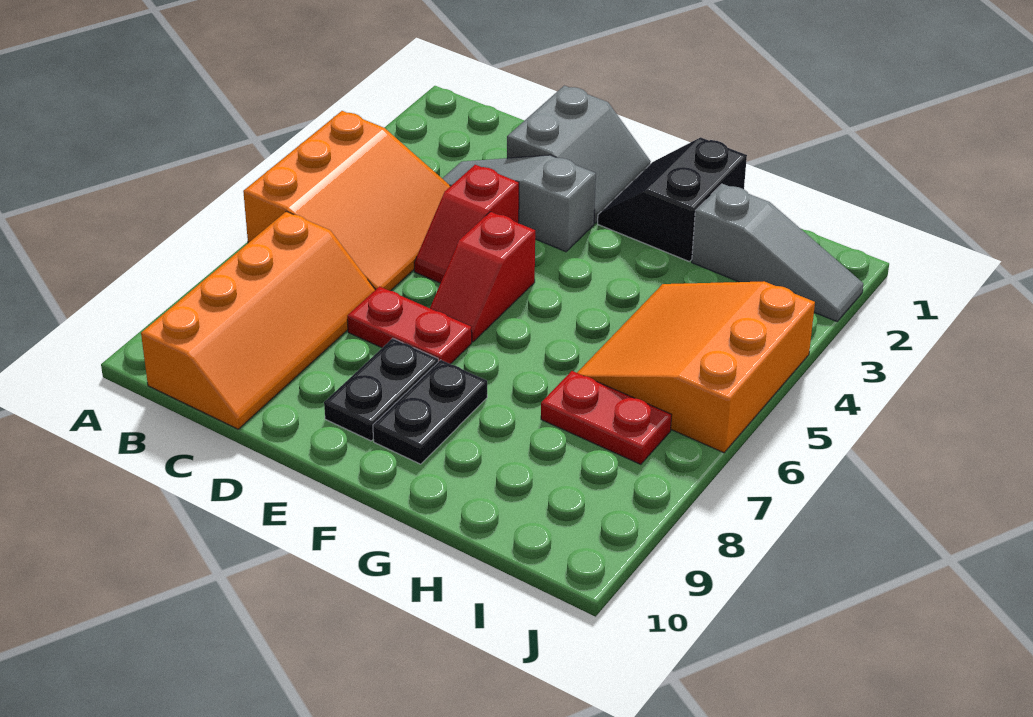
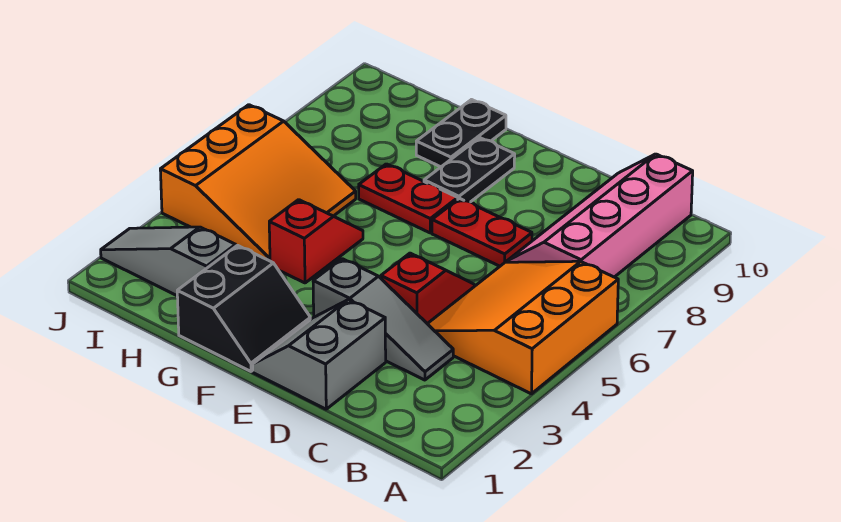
orange slope B7:C10 level 1 top B -> pink slope B7:C10 level 1 top B
red slope E5:E6 level 1 top 5 -> red slope G4:G5 level 1 top 4
black plate E8:E9 level 1 -> black plate G9:G10 level 1
red plate H7:I7 level 1 -> red plate F7:G7 level 1

